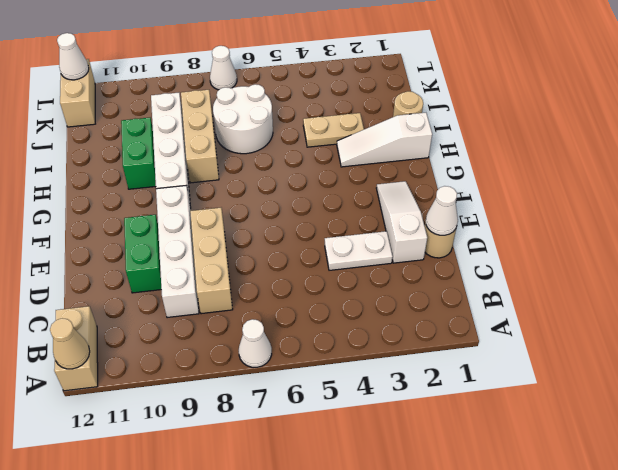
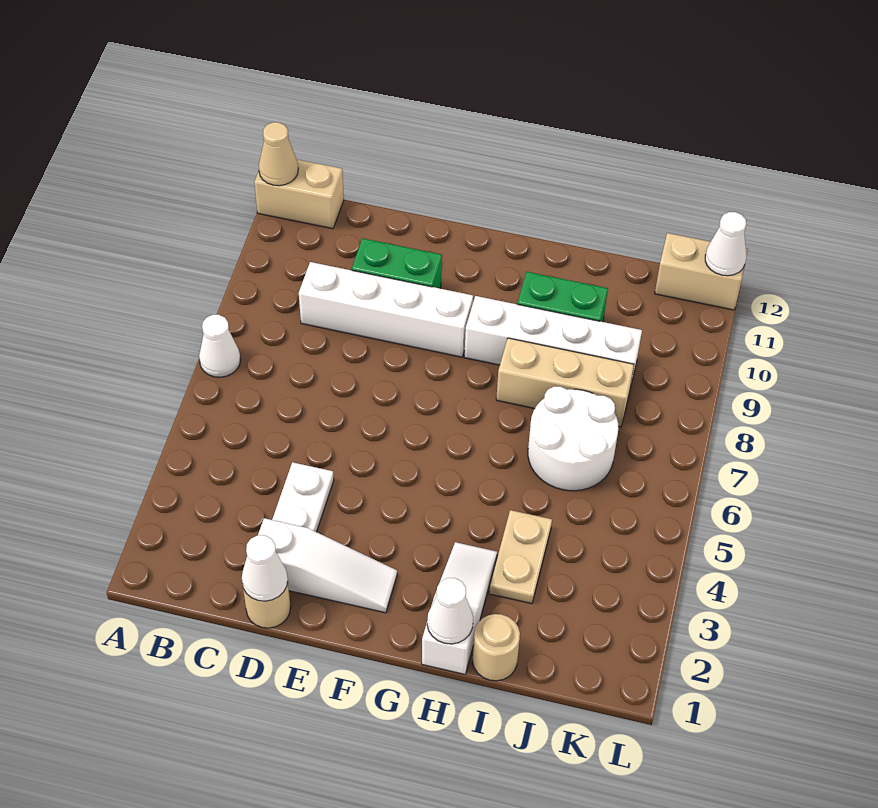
tan brick C8:E8 level 1 -> none
white cone L7 level 1 -> white cone H1 level 2

